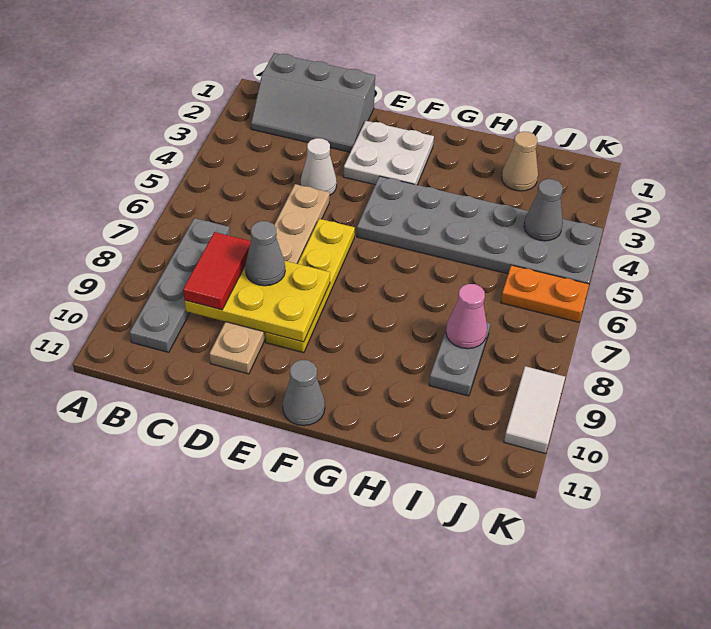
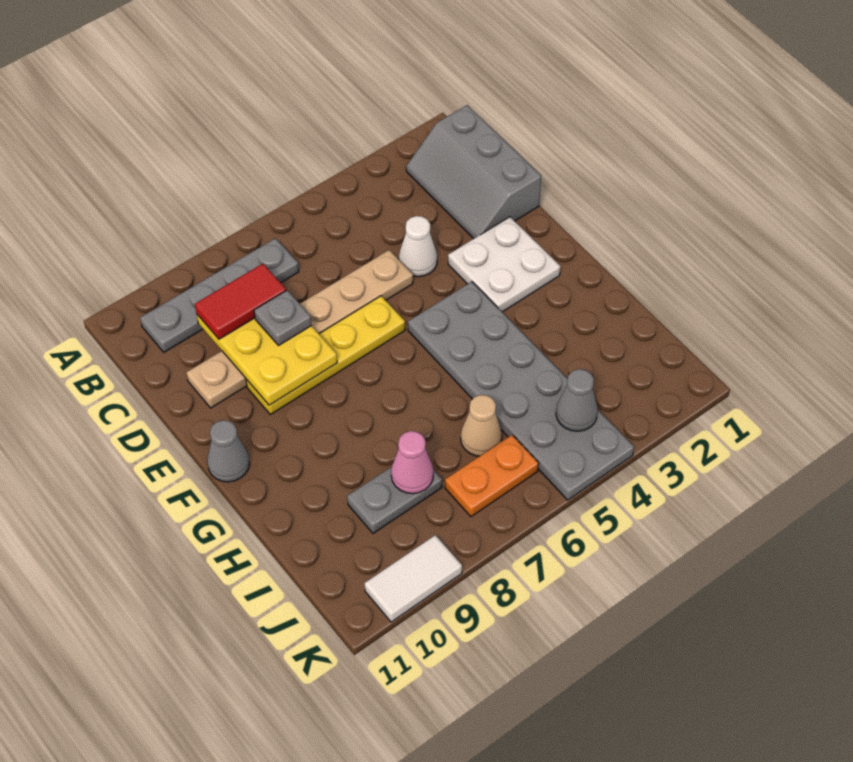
grey cone D8 level 3 -> grey plate D8 level 3
tan cone I2 level 1 -> tan cone I6 level 1
orange plate J6:K6 level 1 -> orange plate J6:J7 level 1

